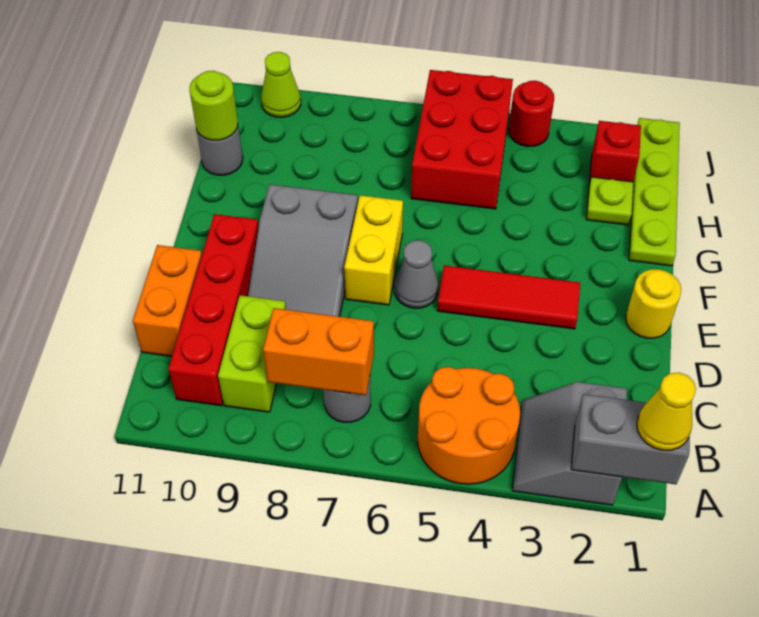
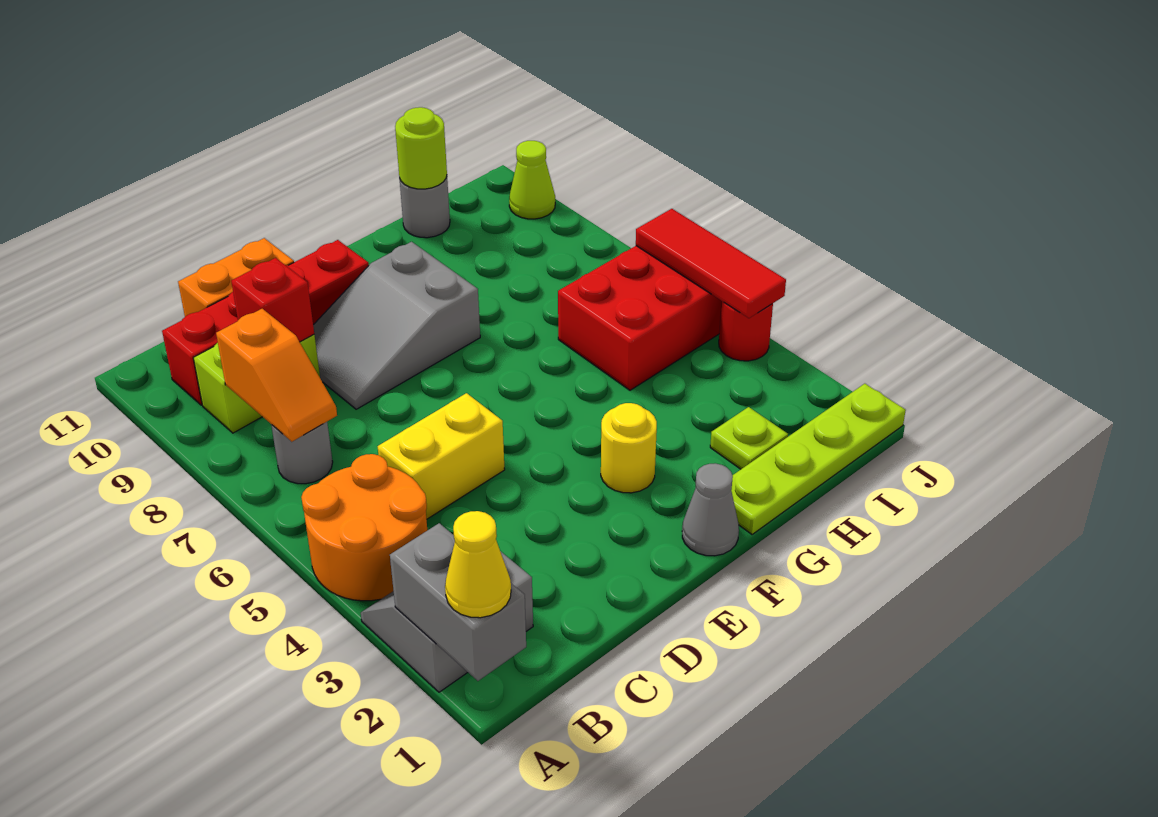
orange brick B7:B8 level 2 -> orange slope B7:B8 level 2 top 8
yellow round brick E1 level 1 -> yellow round brick F3 level 1
red tile E3:E5 level 1 -> red tile J4:J6 level 2
grey cone E6 level 1 -> grey cone F1 level 1
yellow brick E7:F7 level 1 -> yellow brick C5:D5 level 1
red brick I2 level 1 -> red brick C9 level 2

